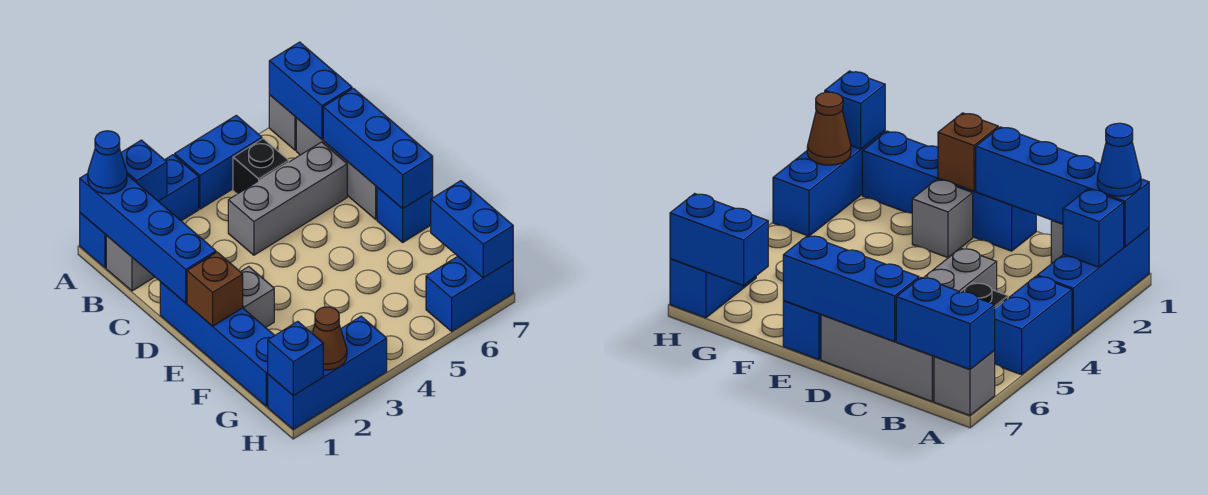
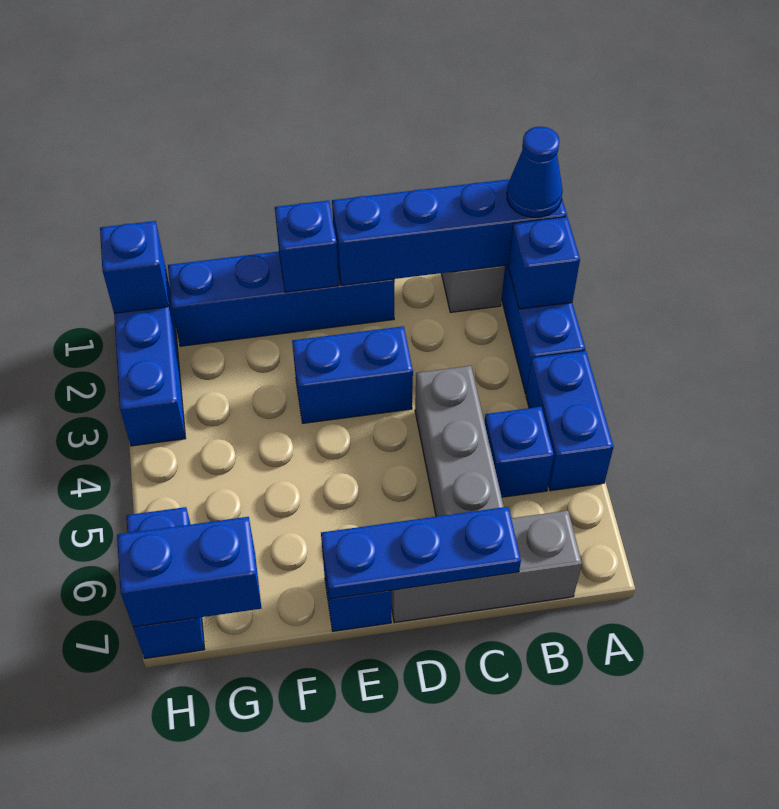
grey brick A7 level 1 -> none
blue brick A7:B7 level 2 -> blue brick D3:E3 level 1
black brick B5 level 1 -> blue brick B5 level 1
blue brick C7:E7 level 2 -> blue plate C7:E7 level 2
brown brick E1 level 2 -> blue brick E1 level 2
grey brick E2 level 1 -> none
brown cone H2 level 2 -> none

